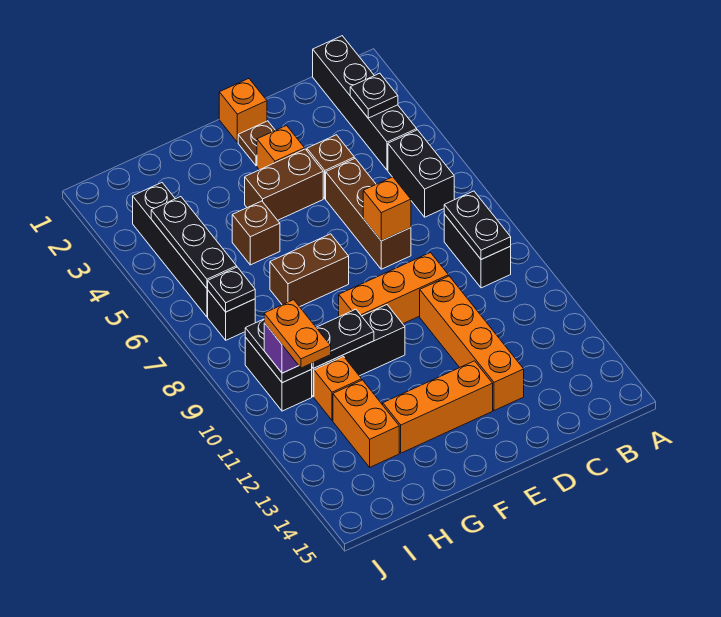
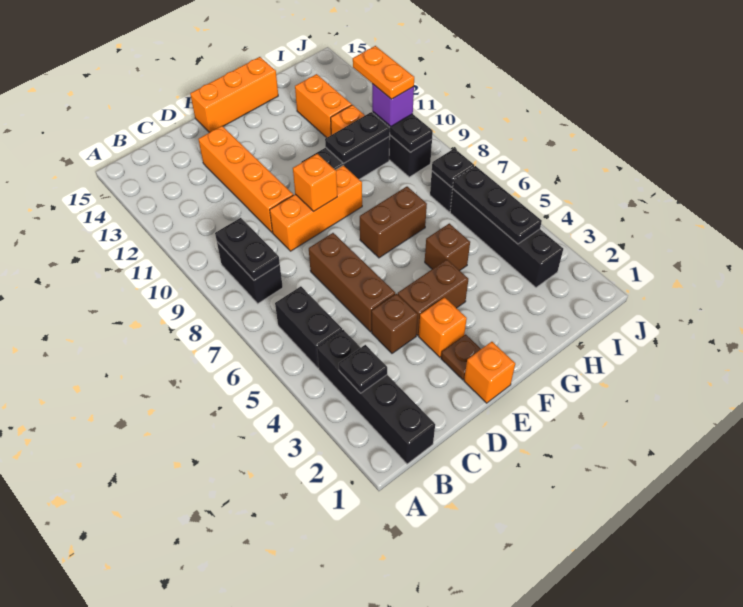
orange brick D7 level 2 -> orange brick E9 level 2
orange brick E13:G13 level 1 -> orange brick E15:G15 level 1

